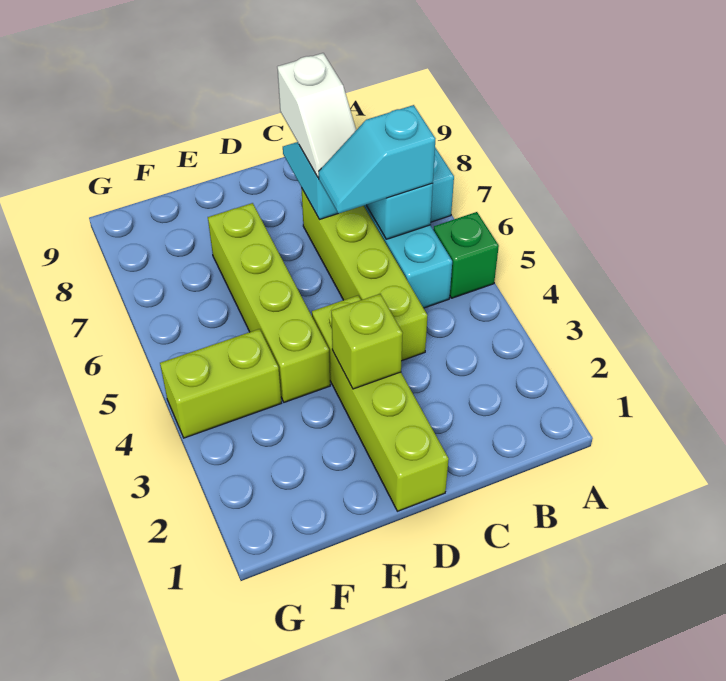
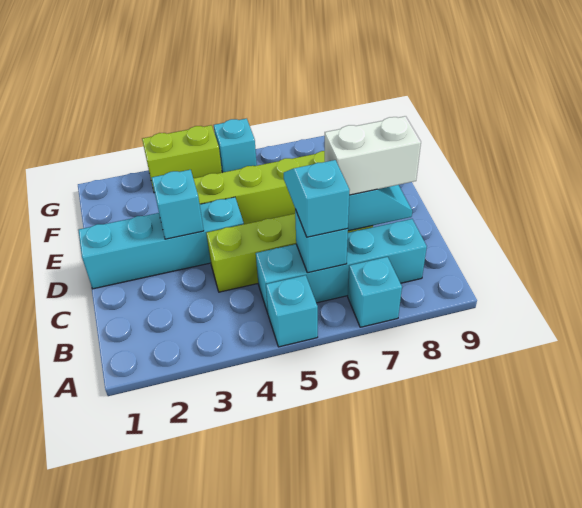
green brick A5 level 1 -> cyan brick A5 level 1
white slope C7:C8 level 3 top 8 -> white brick C7:C8 level 3
lime brick D1:D4 level 1 -> cyan brick D1:D4 level 1
lime brick D3 level 2 -> cyan brick D3 level 2
lime brick F4:G4 level 1 -> lime brick G3:G4 level 1
none -> cyan brick G5 level 1

